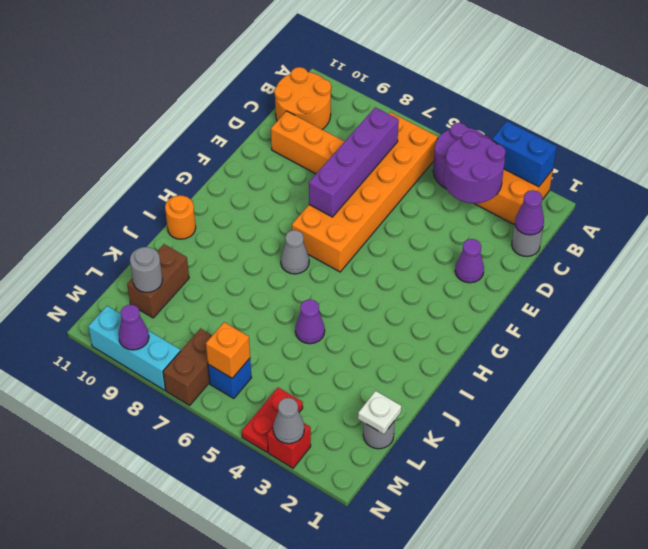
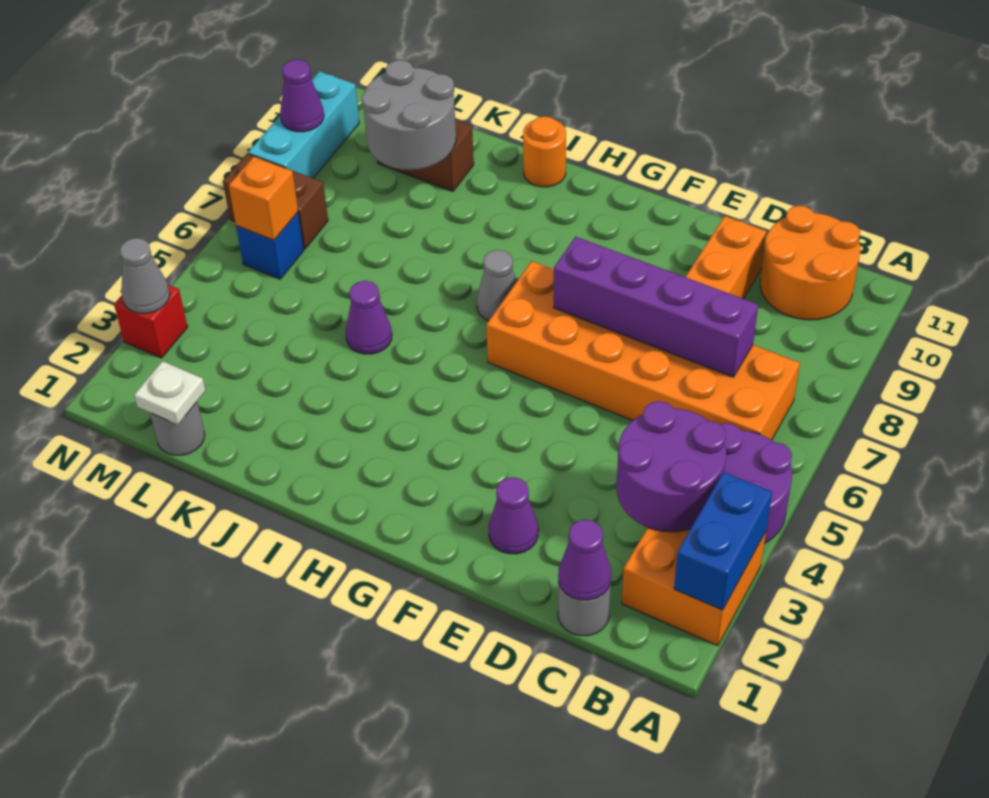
grey round brick L10 level 2 -> grey round brick K9:L10 level 2
red plate M4:N4 level 1 -> none

